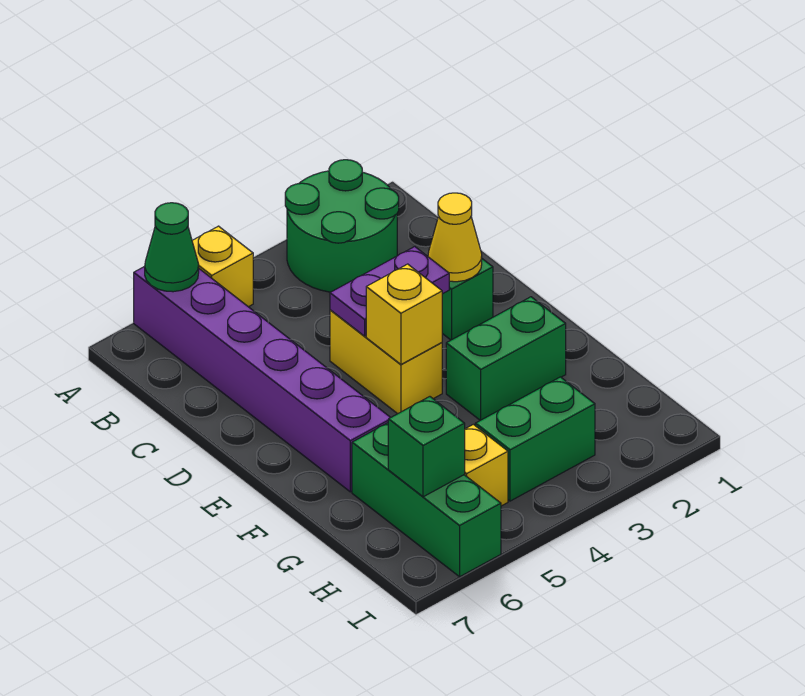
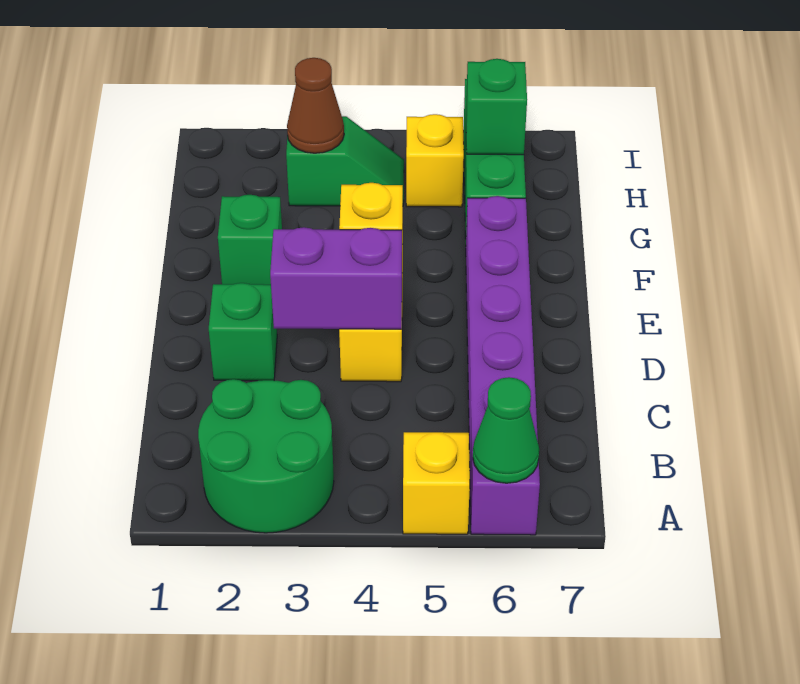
yellow cone D2 level 2 -> none
purple plate D3:D4 level 2 -> purple brick D3:D4 level 2
green brick F2:F3 level 1 -> green brick F2 level 1
green brick H3:H4 level 1 -> green slope H3:H4 level 1 top 3
none -> brown cone H3 level 2

